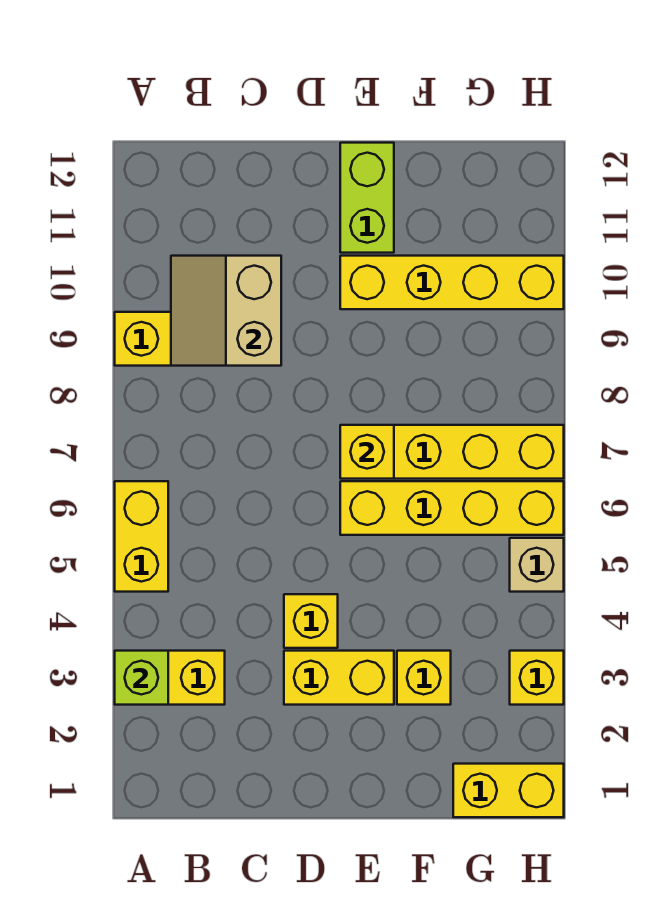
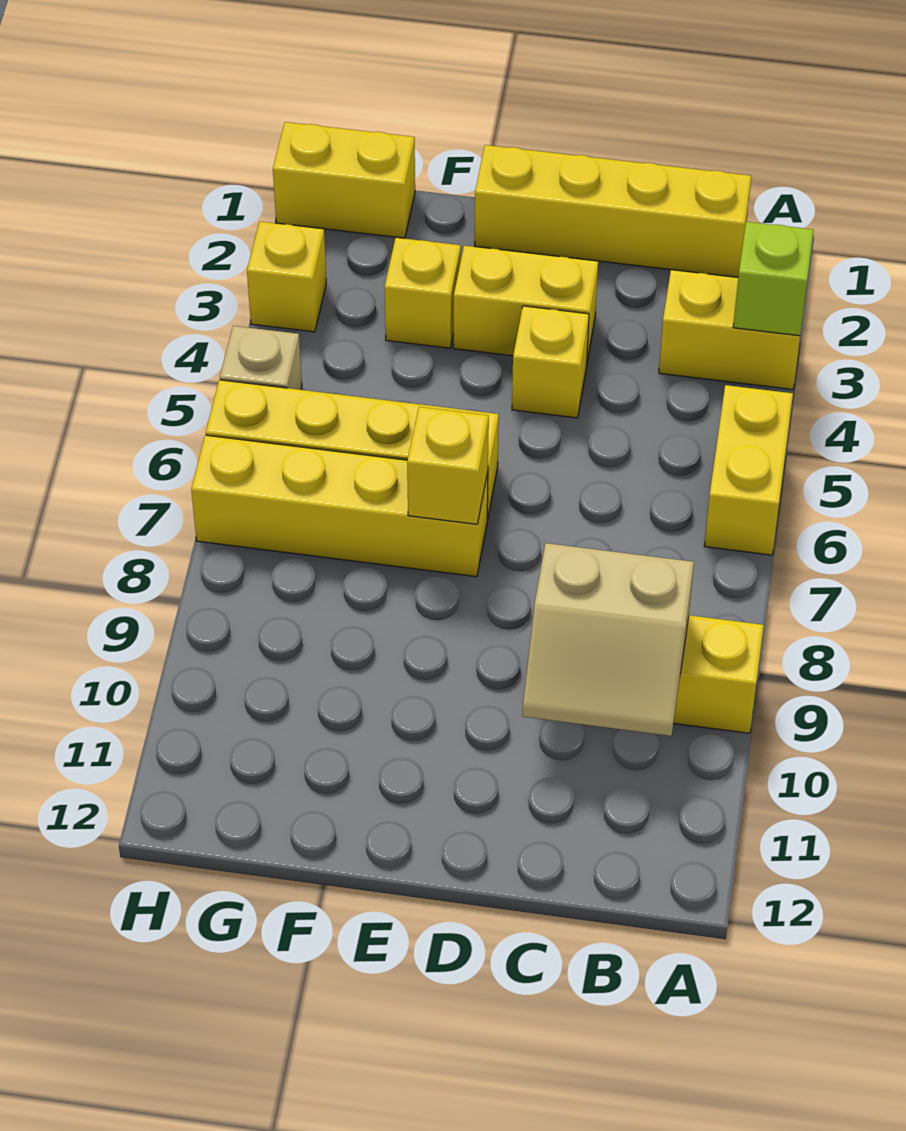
tan slope B9:C10 level 2 top C -> tan slope B9:C10 level 2 top 9
yellow brick E10:H10 level 1 -> yellow brick B1:E1 level 1
lime brick E11:E12 level 1 -> none

